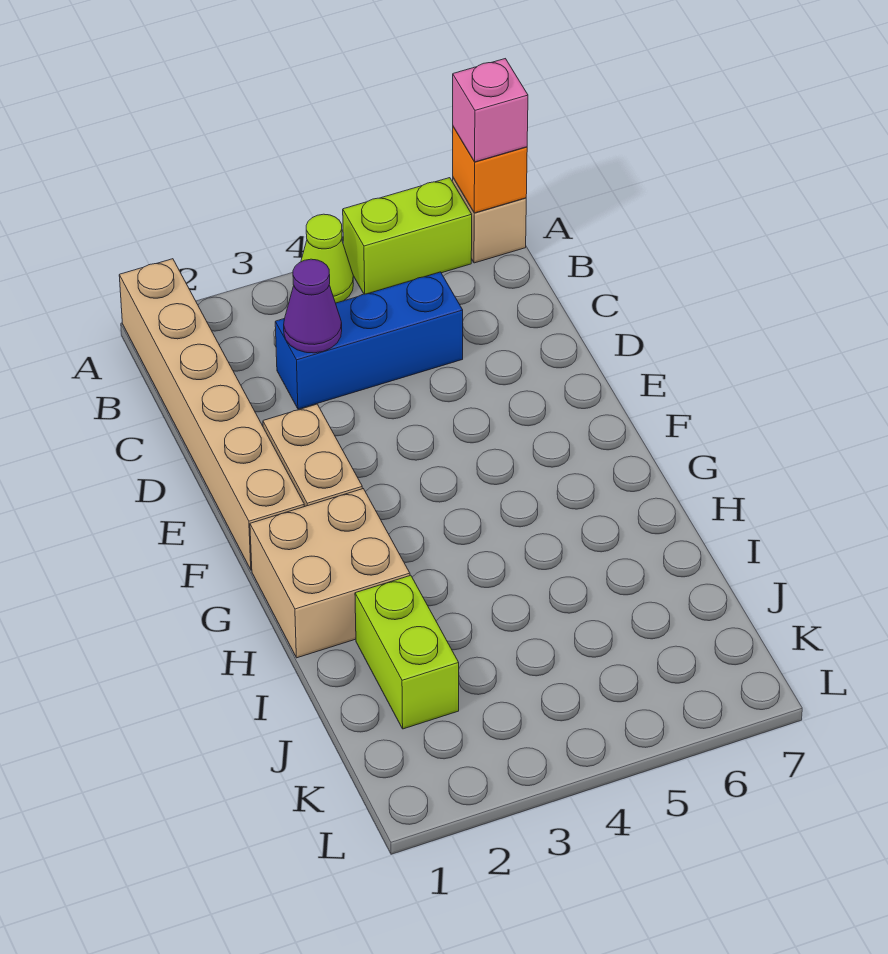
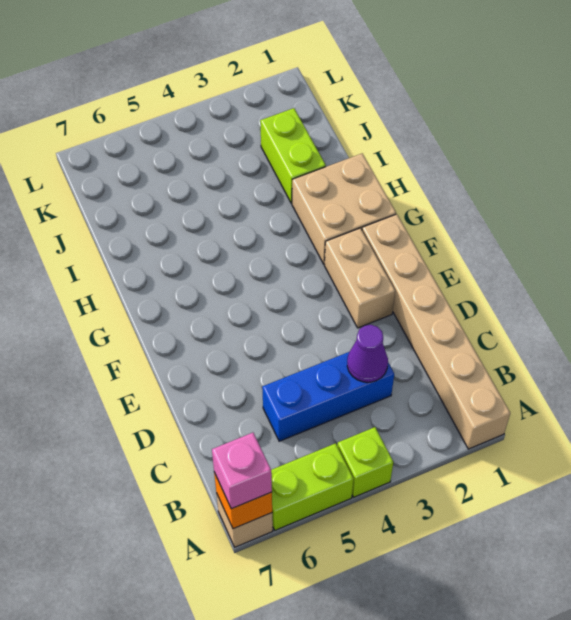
lime cone A4 level 1 -> lime brick A4 level 1

